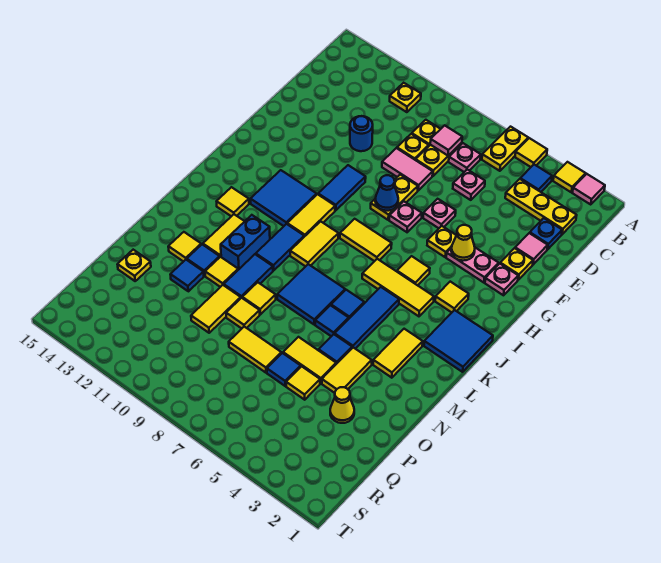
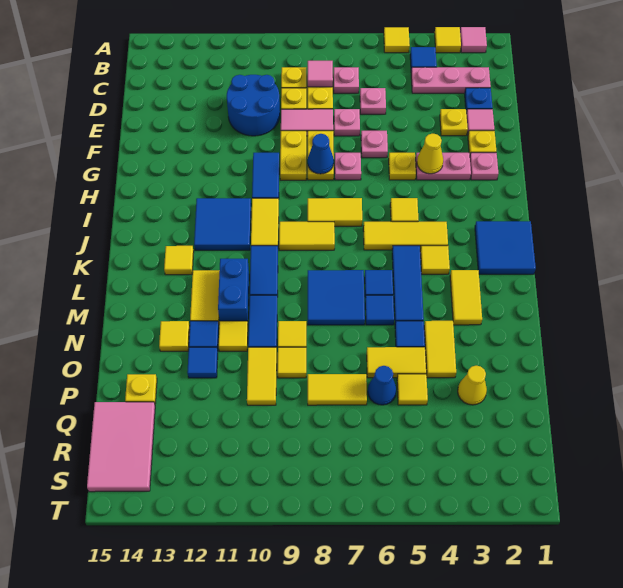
yellow plate A6:B6 level 1 -> yellow plate F9:G9 level 1
yellow plate B11 level 1 -> yellow plate E3 level 1
yellow plate C2:C4 level 1 -> pink plate C2:C4 level 1
none -> pink plate E7 level 1
blue round brick E11 level 1 -> blue round brick D10:E11 level 1
yellow tile I3 level 1 -> yellow tile K4 level 1
yellow tile J9:K9 level 1 -> yellow tile J8:J9 level 1
blue tile P6 level 1 -> blue cone P6 level 1
none -> pink tile Q14:S15 level 1

